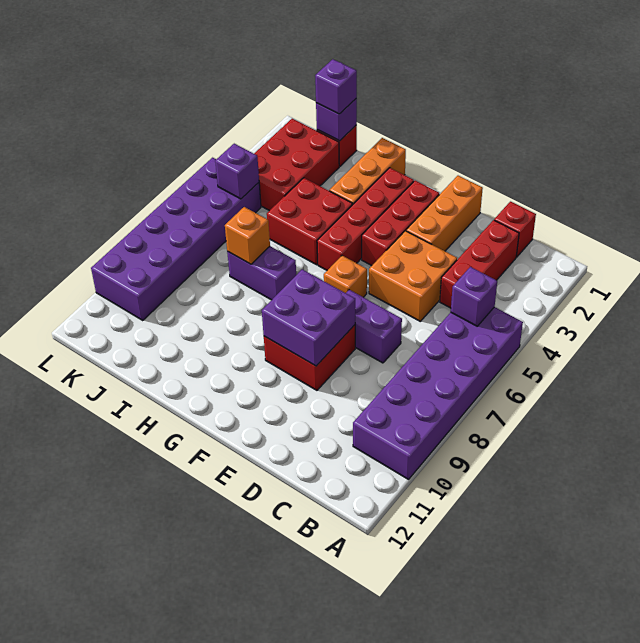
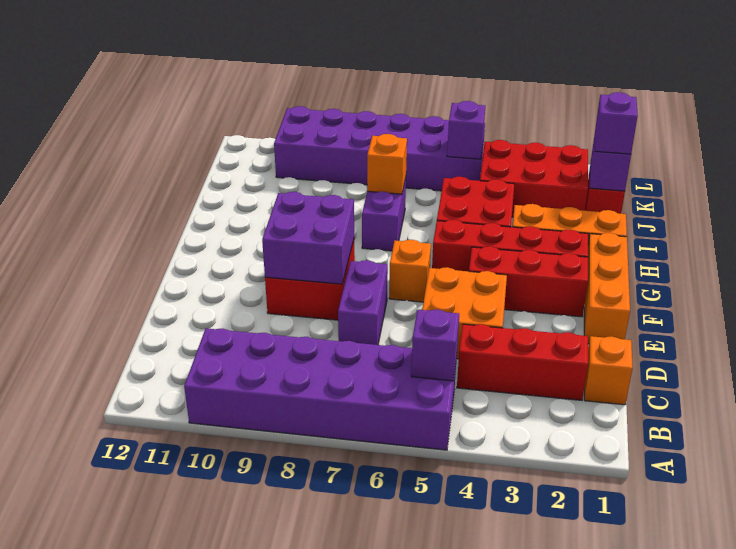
red brick C1 level 1 -> orange brick C1 level 1
orange brick E1:E3 level 1 -> orange brick E1:G1 level 1

